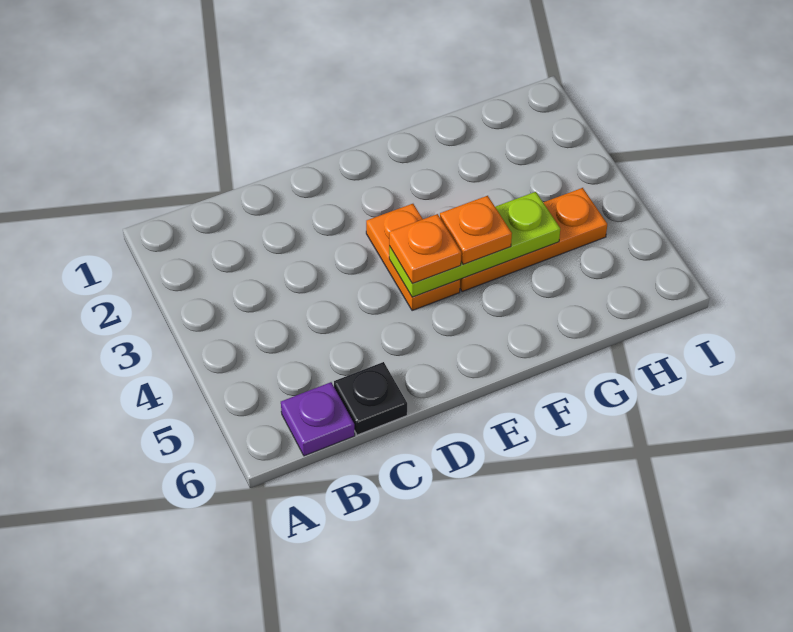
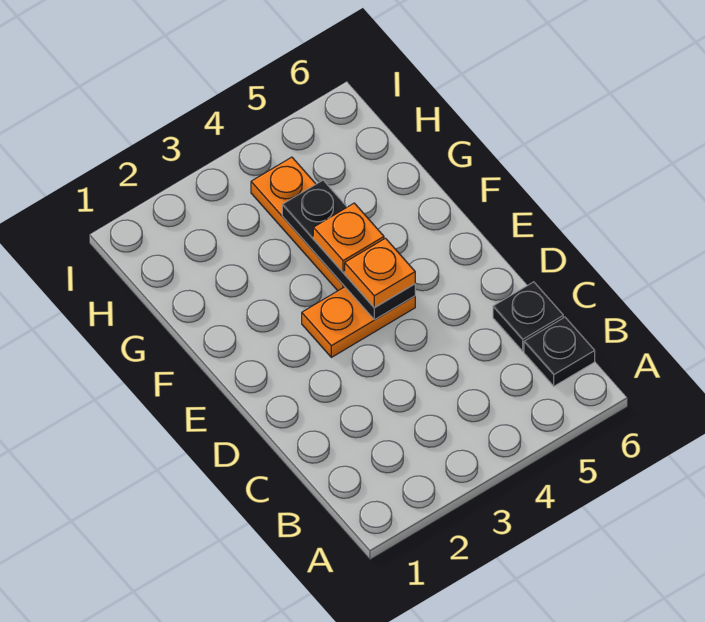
purple plate B6 level 1 -> black plate B6 level 1
lime plate E4:G4 level 2 -> black plate E4:G4 level 2

